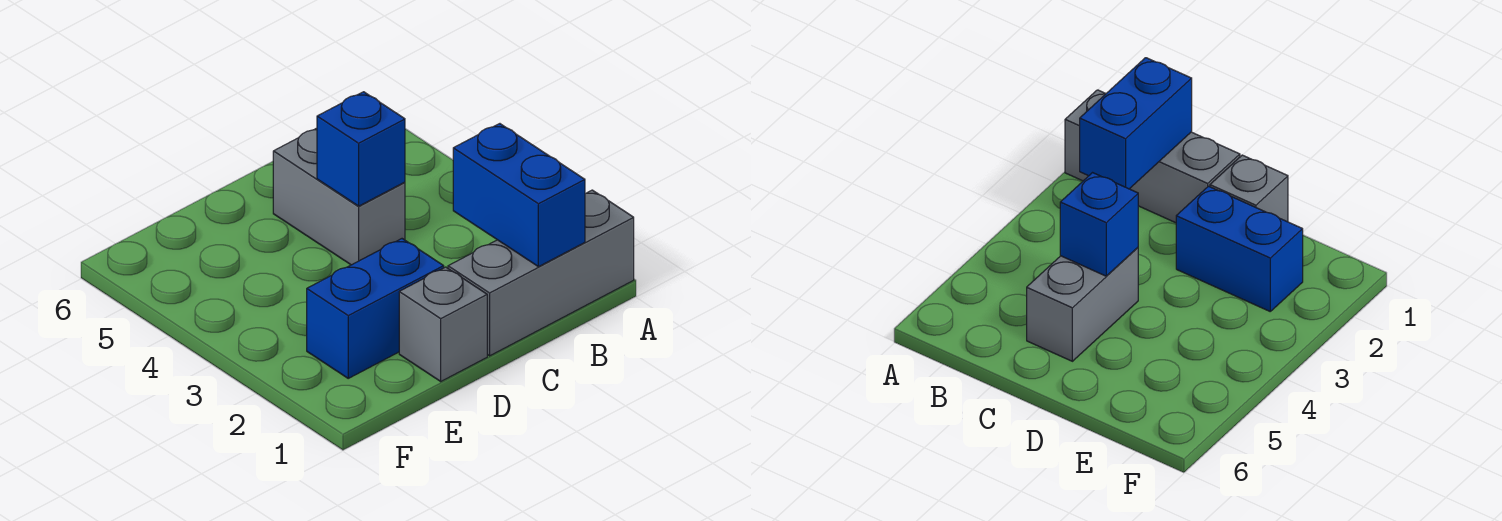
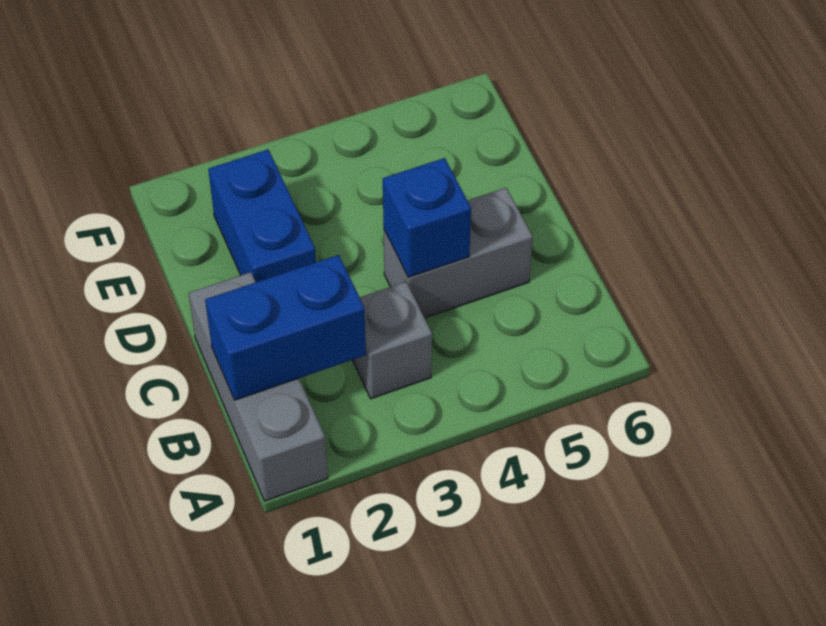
grey brick D1 level 1 -> grey brick B3 level 1

